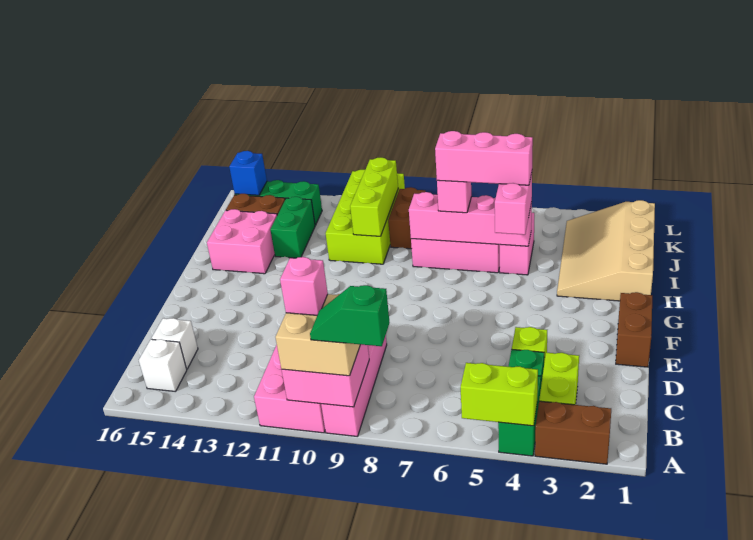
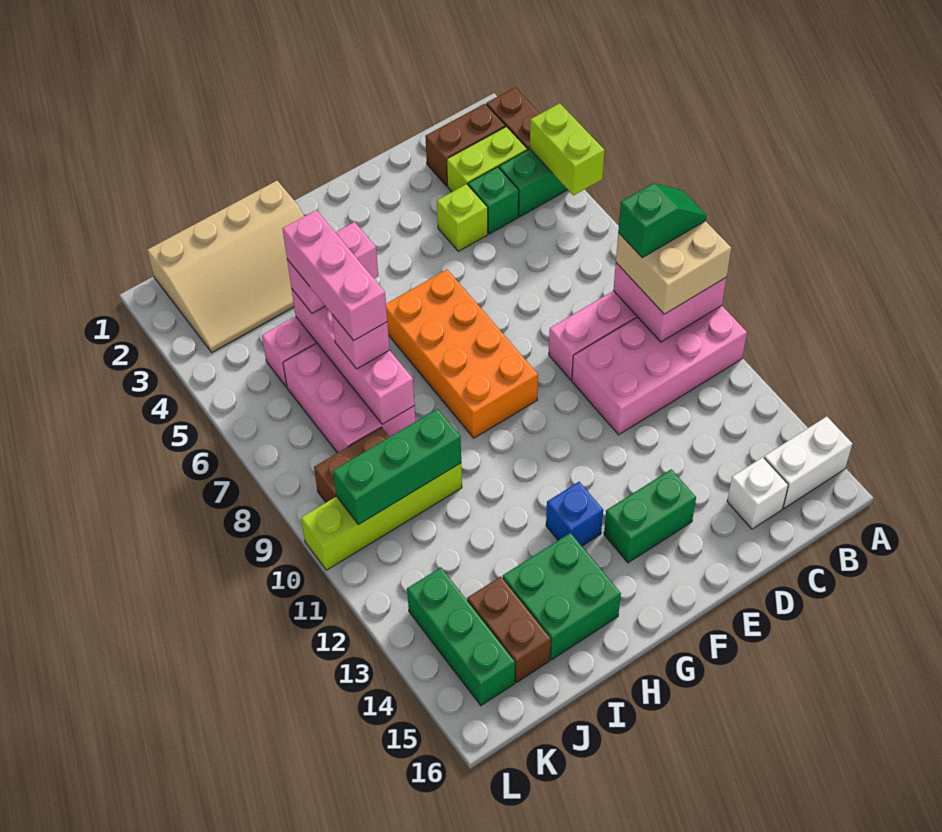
green slope A8:A9 level 4 top 8 -> green slope A9:B9 level 4 top B
pink brick B10 level 4 -> none
white brick B15 level 1 -> white brick A15:B15 level 1
brown brick E1:F1 level 1 -> brown brick B2:C2 level 1
none -> orange brick F6:G9 level 1
pink brick H14:I15 level 1 -> green brick H14:I15 level 1
lime brick I10:L11 level 1 -> lime brick I10:L10 level 1
lime brick I10:K10 level 2 -> green brick I10:K10 level 2
green brick I13:J13 level 1 -> green brick E14:F14 level 1
blue brick K15 level 2 -> blue brick G13 level 1

